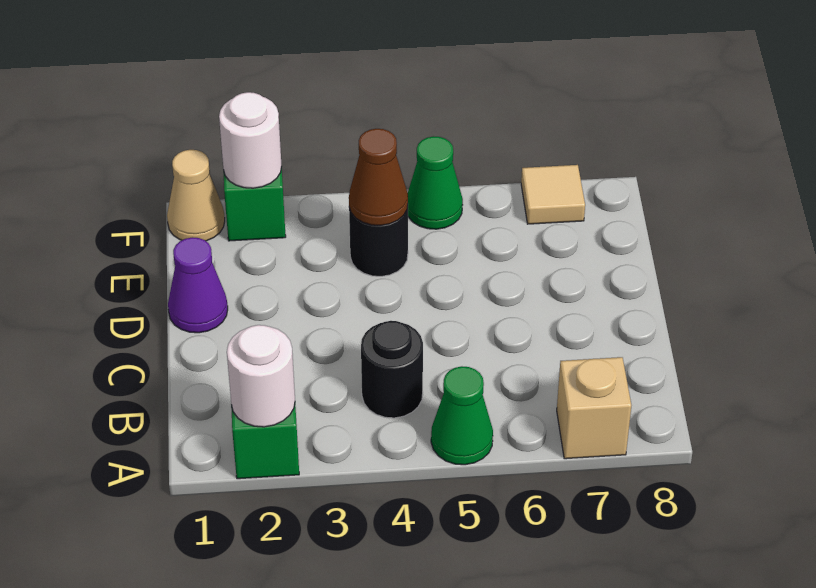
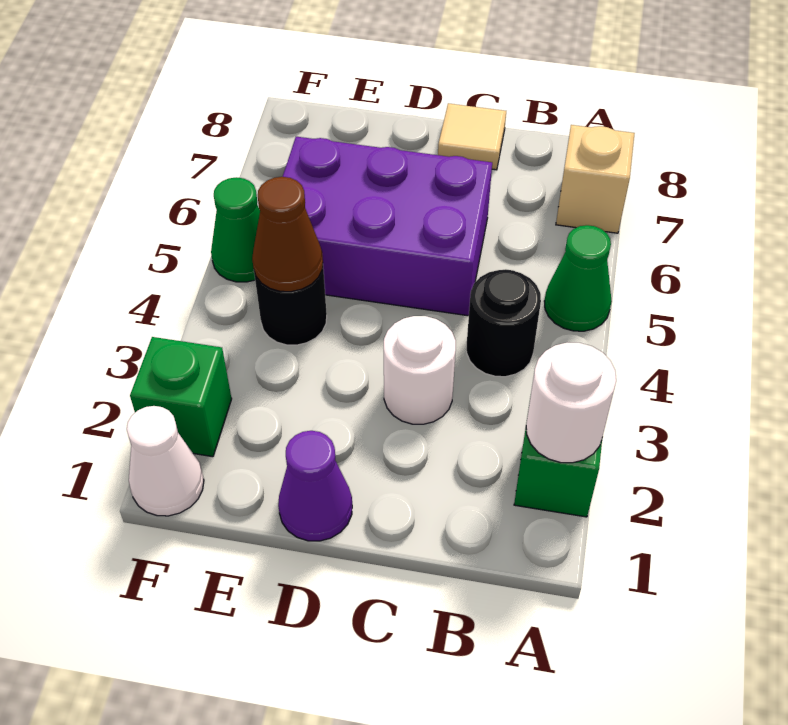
none -> purple brick C5:E6 level 1
tan cone F1 level 1 -> white cone F1 level 1
white round brick F2 level 2 -> white round brick C3 level 1
tan tile F7 level 1 -> tan tile C8 level 1

